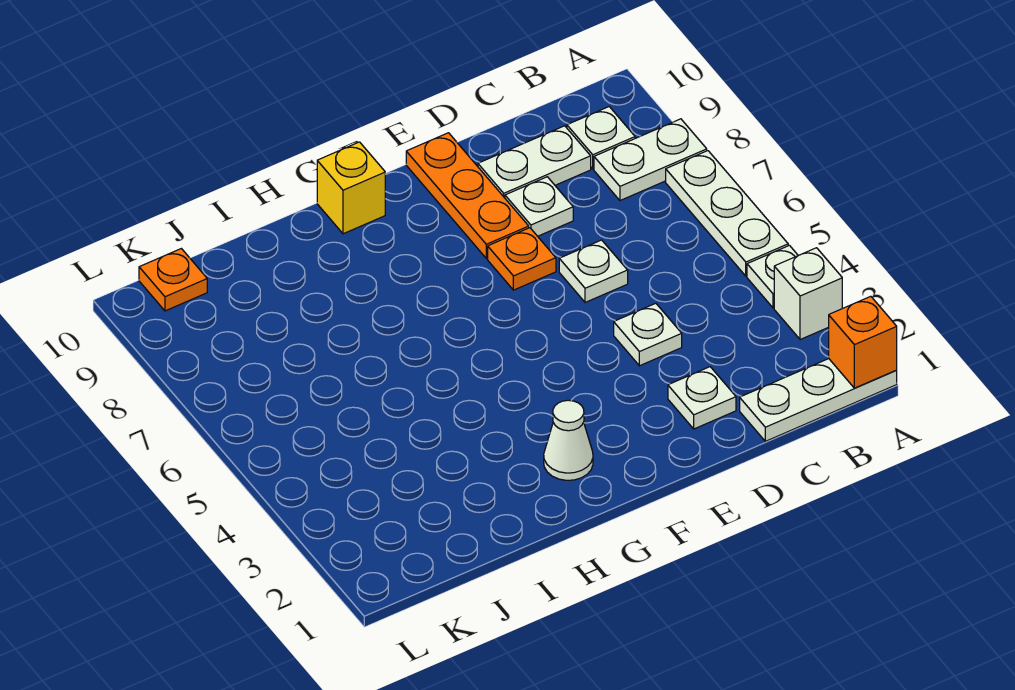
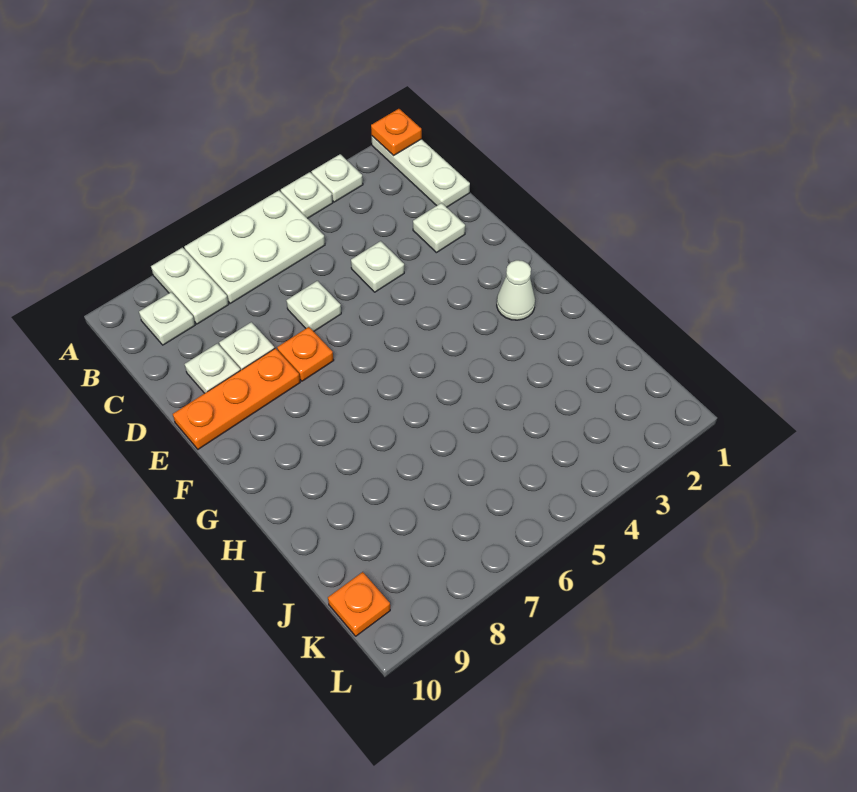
orange brick A1 level 2 -> orange plate A1 level 2
white brick A3 level 1 -> white plate A3 level 1
white plate A5:A7 level 1 -> white plate A5:B7 level 1
white plate C9:D9 level 1 -> white plate D9 level 1
yellow brick G10 level 1 -> none

